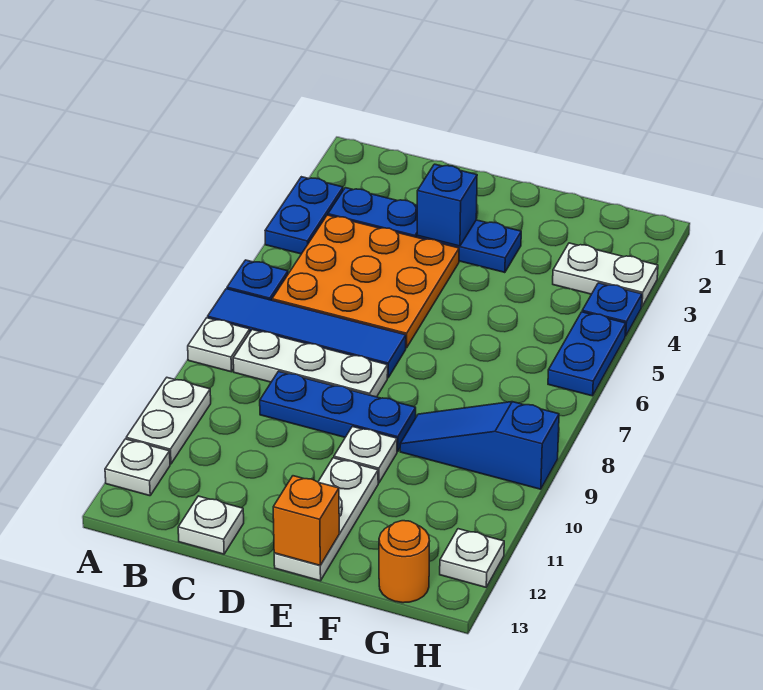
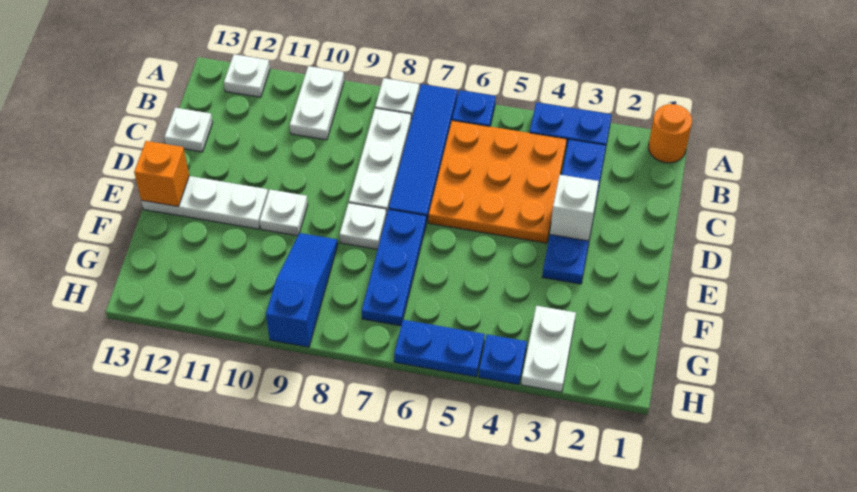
white plate A10:A11 level 1 -> white plate A10:B10 level 1
blue plate C9:E9 level 1 -> blue plate E7:G7 level 1
blue brick D3 level 2 -> white brick D3 level 2
orange round brick G13 level 1 -> orange round brick A1 level 1
white plate H12 level 1 -> white plate E8 level 1

